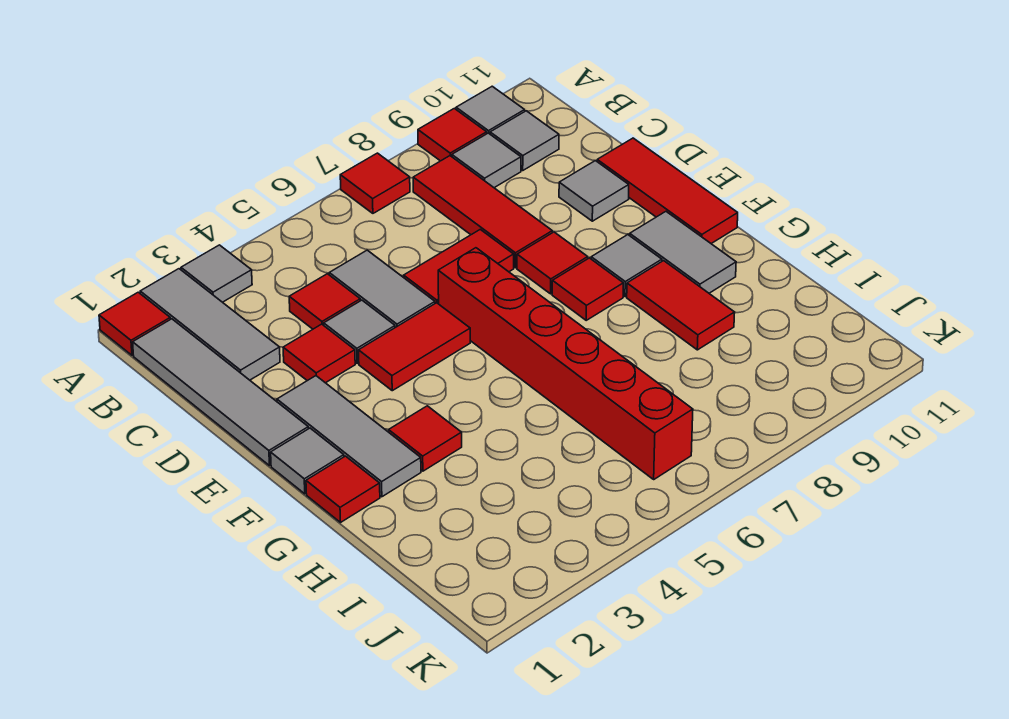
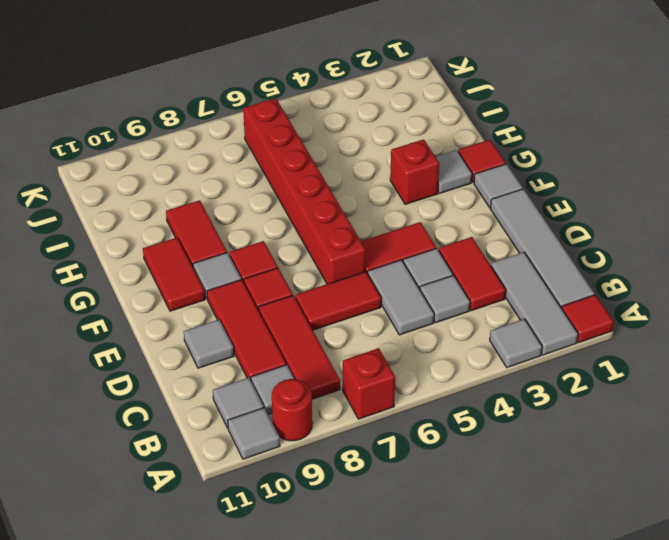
red tile A7 level 1 -> red brick A7 level 1
red tile A9 level 1 -> red round brick A9 level 1
red tile C4 level 1 -> grey tile C4 level 1
red tile D3 level 1 -> red tile C3:D3 level 1
red tile D11:F11 level 1 -> red tile C9:E9 level 1
grey tile E2:G2 level 1 -> grey tile G2 level 1
grey tile F10:G10 level 1 -> red tile F10:G10 level 1
red tile G3 level 1 -> red brick G3 level 1

